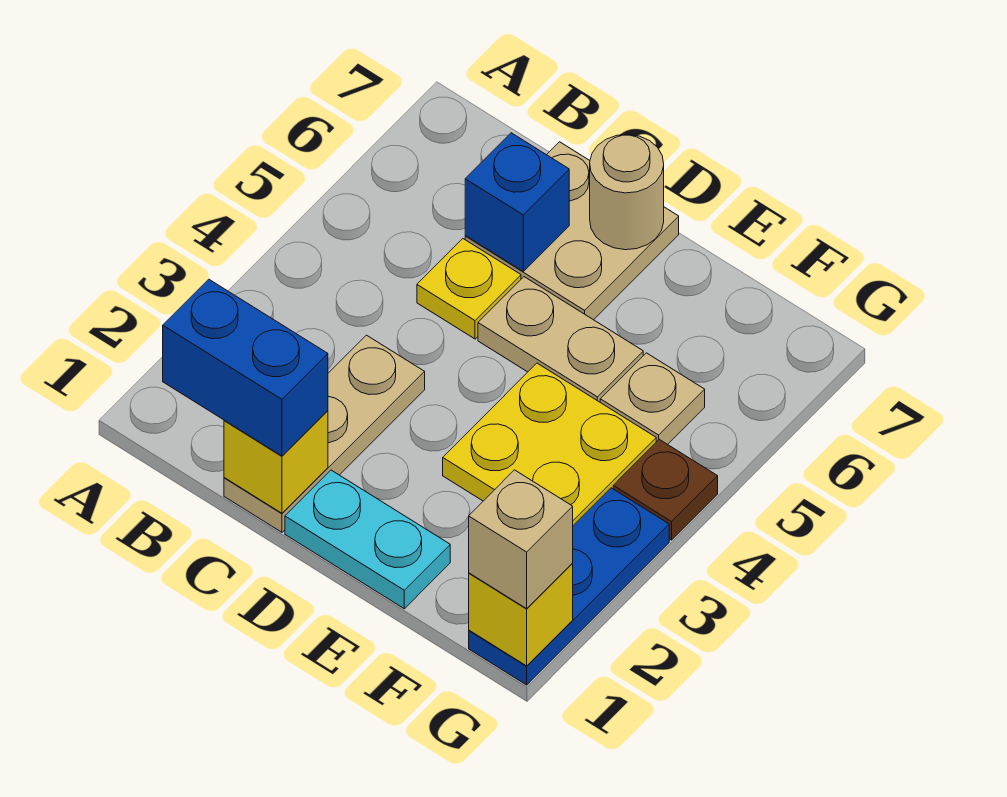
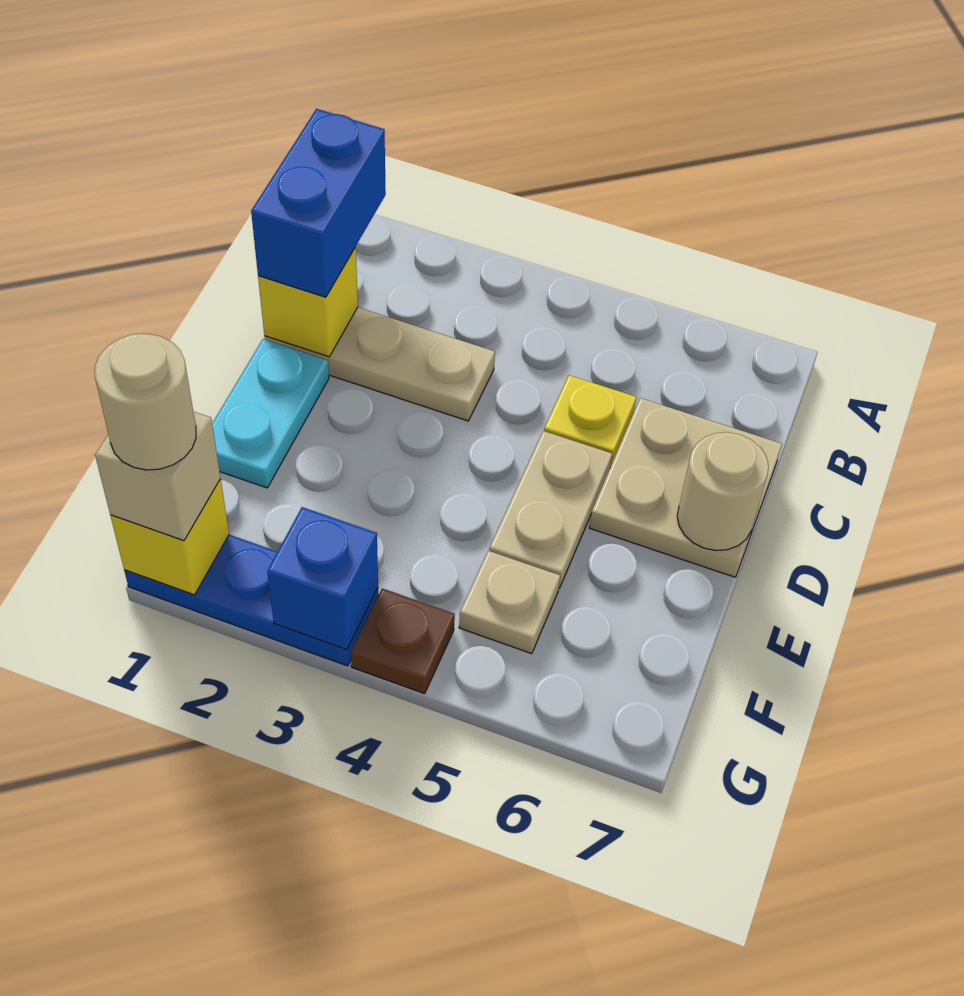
blue brick C6 level 2 -> blue brick G3 level 2
yellow plate E3:F4 level 1 -> none
none -> tan round brick G1 level 4

